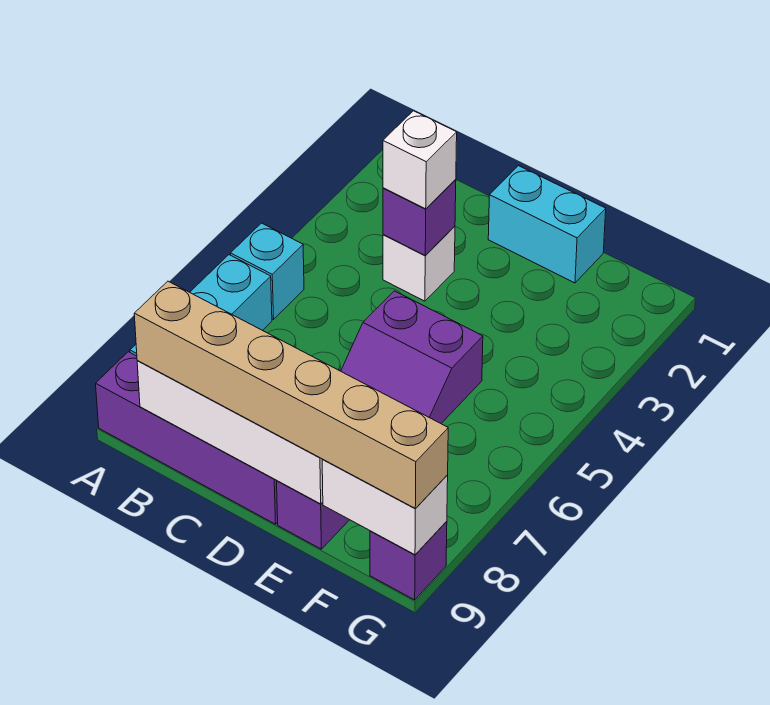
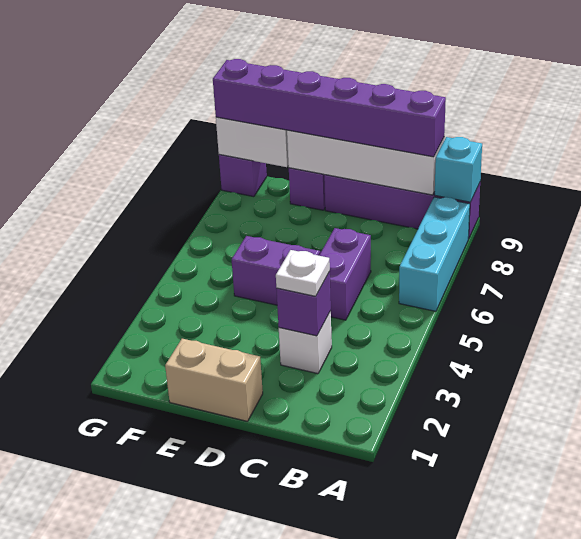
cyan brick A5 level 1 -> cyan brick A9 level 2
tan brick B9:G9 level 3 -> purple brick B9:G9 level 3
white brick C3 level 3 -> white plate C3 level 3
none -> purple brick C5:C6 level 1
cyan brick D1:E1 level 1 -> tan brick D1:E1 level 1

